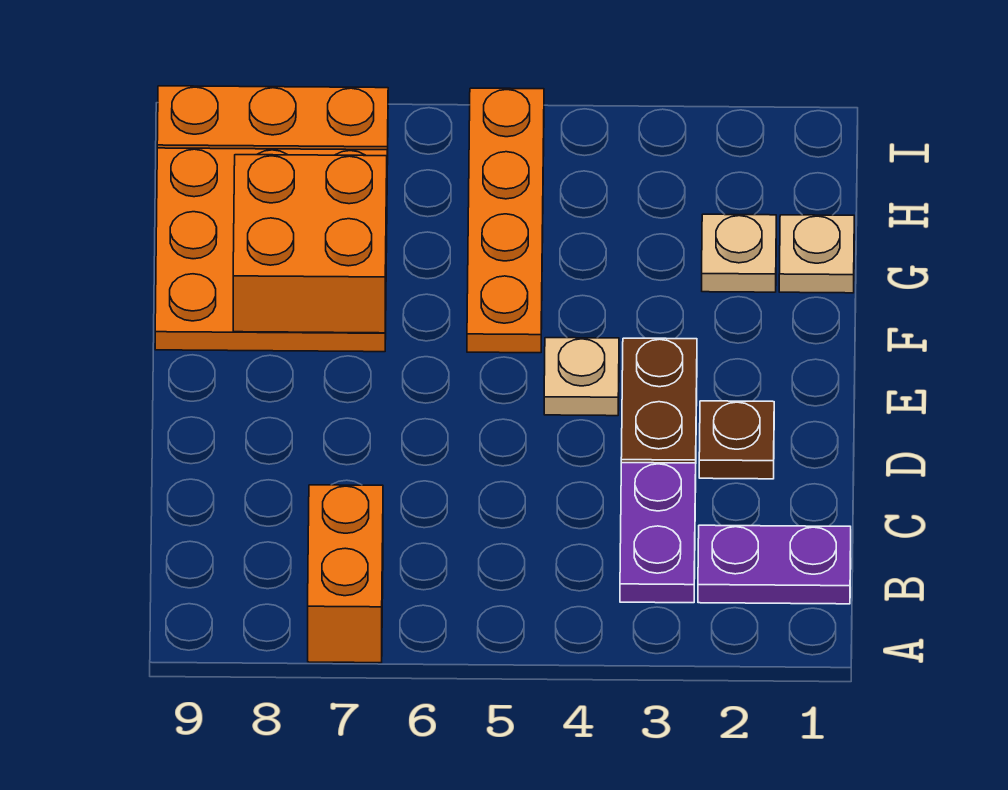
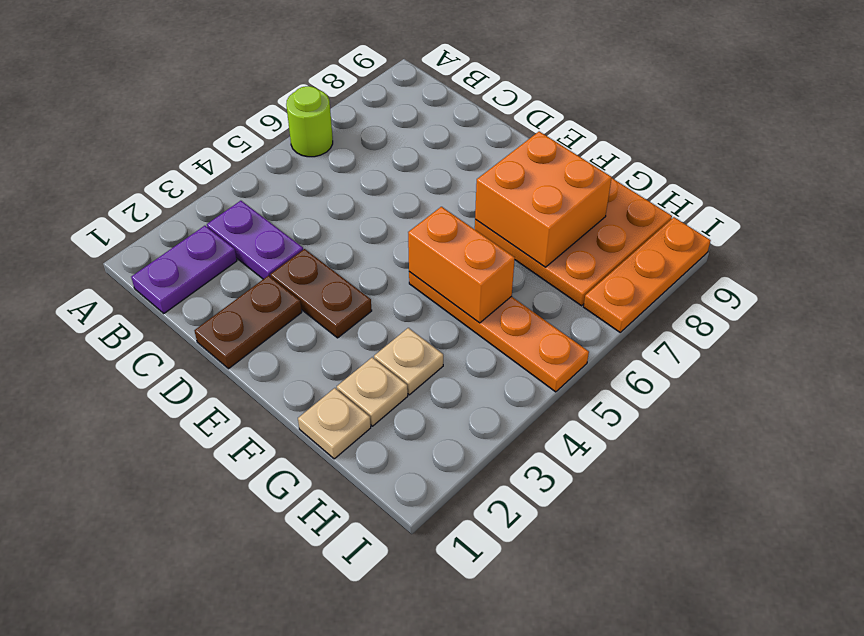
none -> lime round brick A6 level 1
orange brick A7:B7 level 1 -> orange brick F5:G5 level 2
brown plate D2 level 1 -> brown plate D1:D2 level 1
tan plate E4 level 1 -> tan plate G3 level 1

